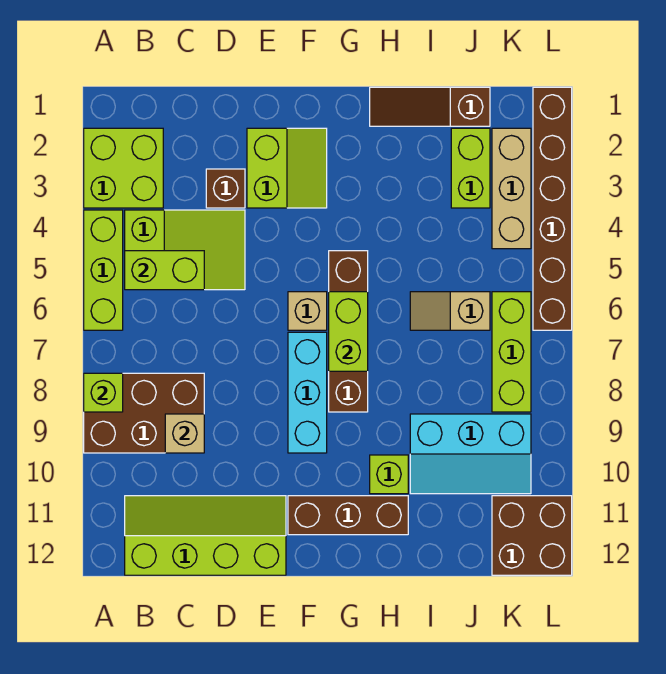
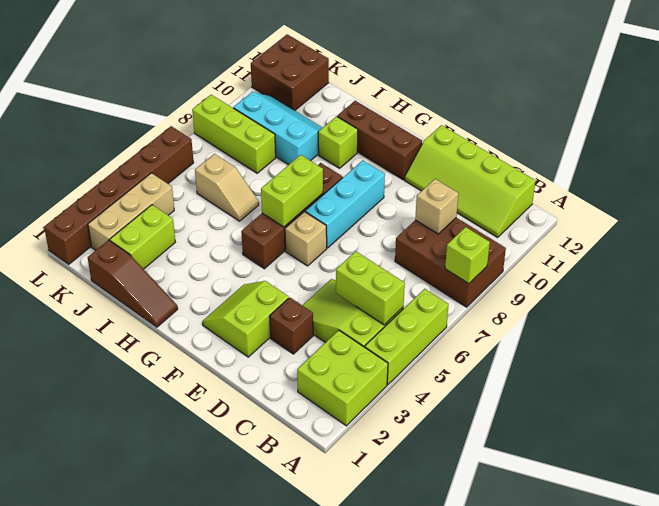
lime brick K6:K8 level 1 -> lime brick J8:L8 level 1

